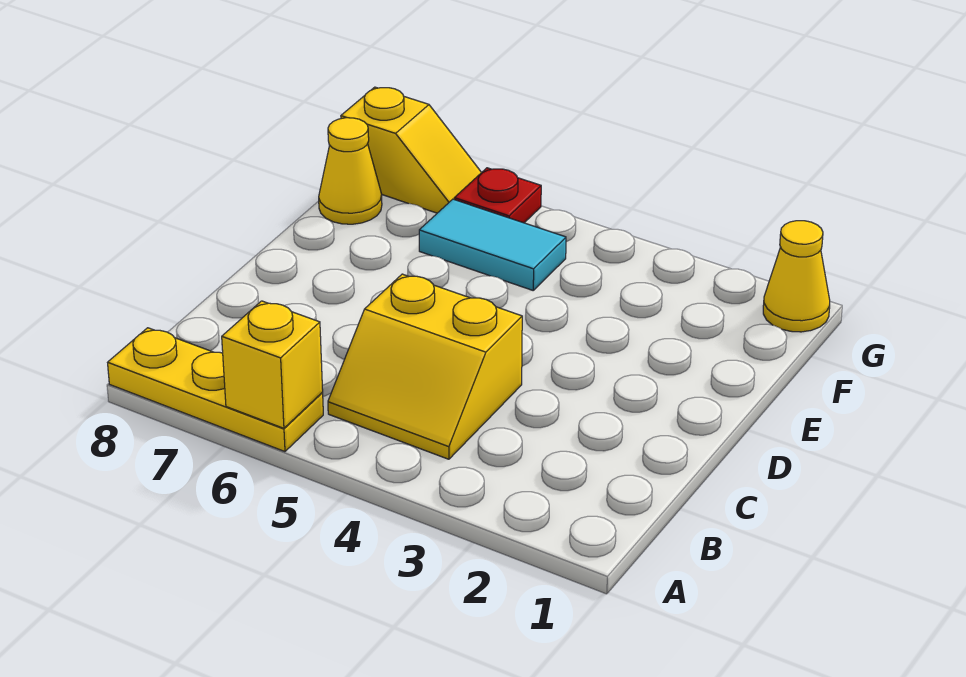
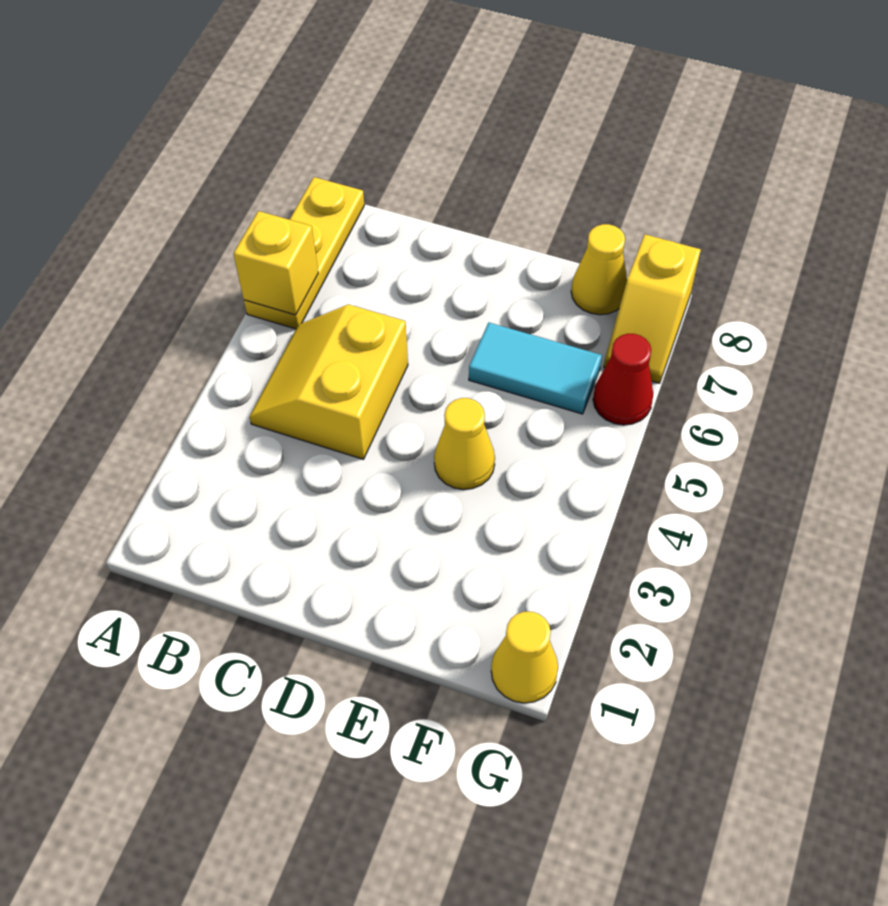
none -> yellow cone E4 level 1
cyan tile F5:F6 level 1 -> cyan tile E6:F6 level 1
red plate G6 level 1 -> red cone G6 level 1

